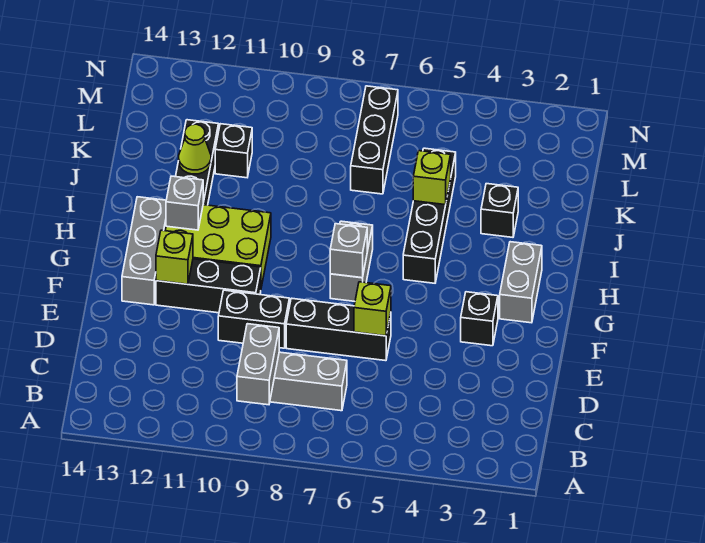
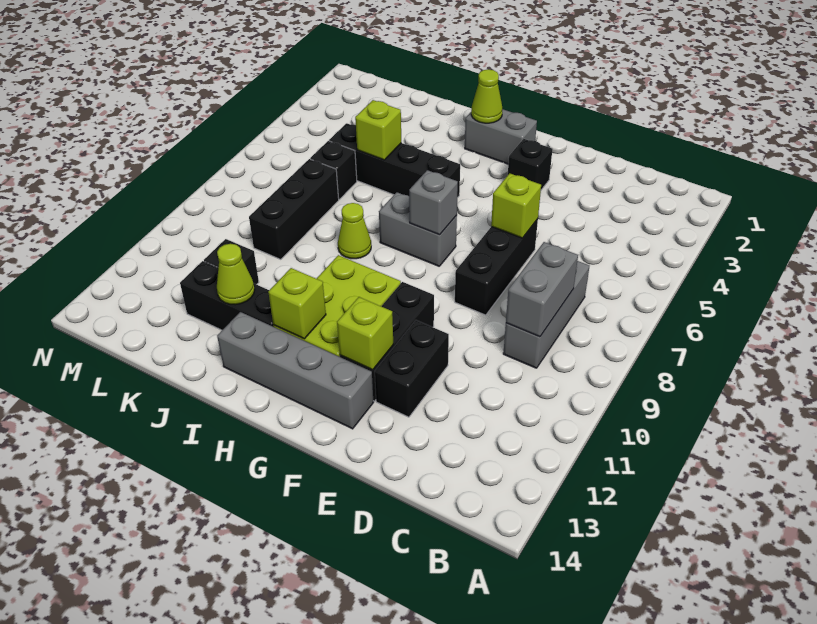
grey brick B9:C9 level 2 -> grey brick C8:C9 level 2
black brick E9:E10 level 1 -> black brick E11:E12 level 1
grey brick F13:H13 level 1 -> grey brick F13:I13 level 1
none -> lime cone H2 level 2
grey brick H12 level 2 -> lime brick H12 level 2
none -> lime cone I8 level 1
black brick J3 level 1 -> black brick K6 level 1
black brick K7:M7 level 1 -> black brick K7:K9 level 1

